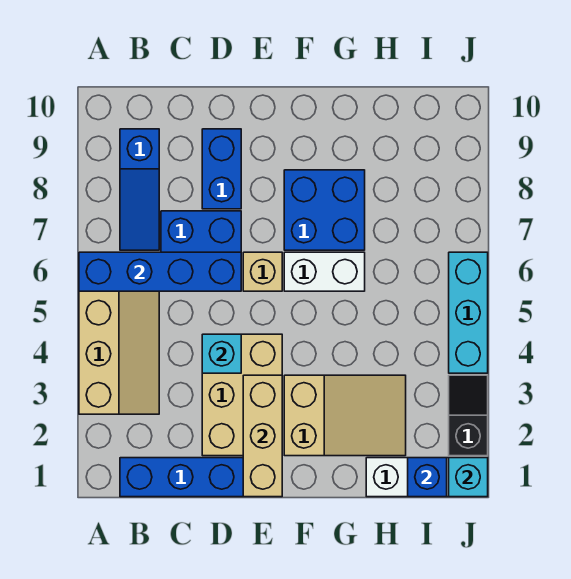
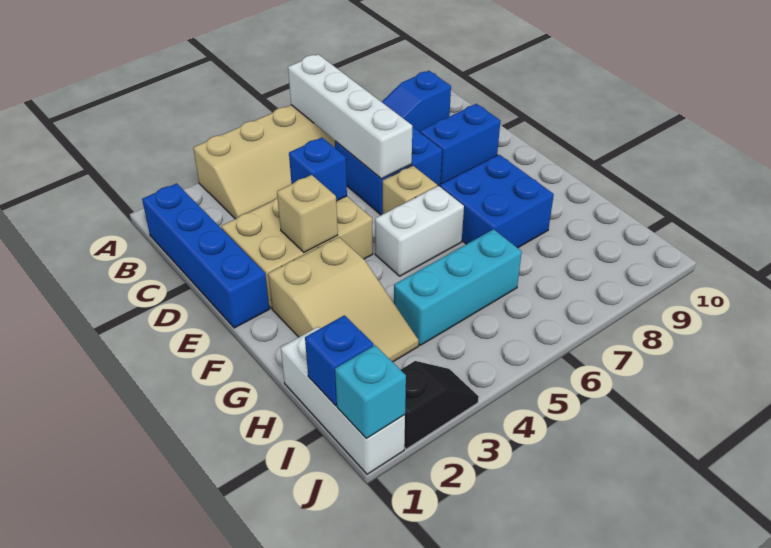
blue brick A6:D6 level 2 -> white brick A6:D6 level 2
cyan brick D4 level 2 -> blue brick D4 level 2
tan brick E1:E3 level 2 -> tan brick E3 level 2
white brick F6:G6 level 1 -> white brick F5:F6 level 1
cyan brick J4:J6 level 1 -> cyan brick H4:H6 level 1

